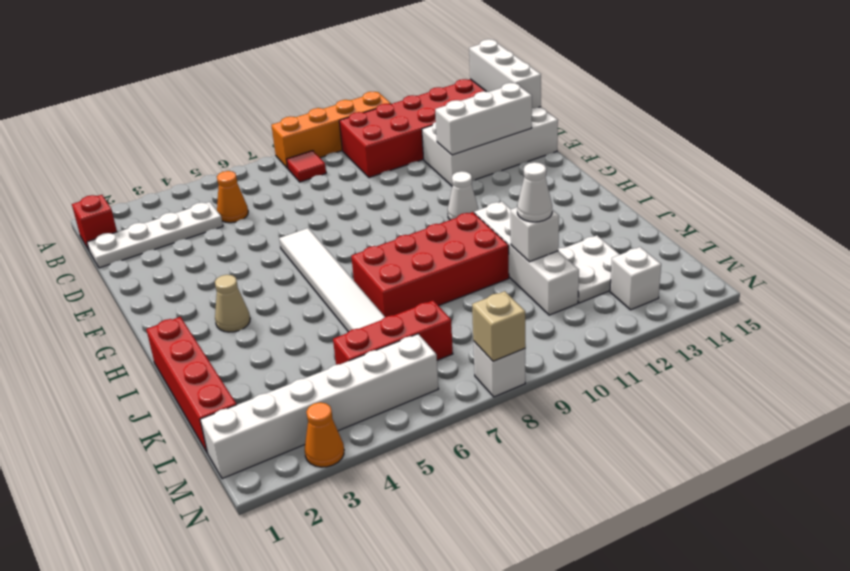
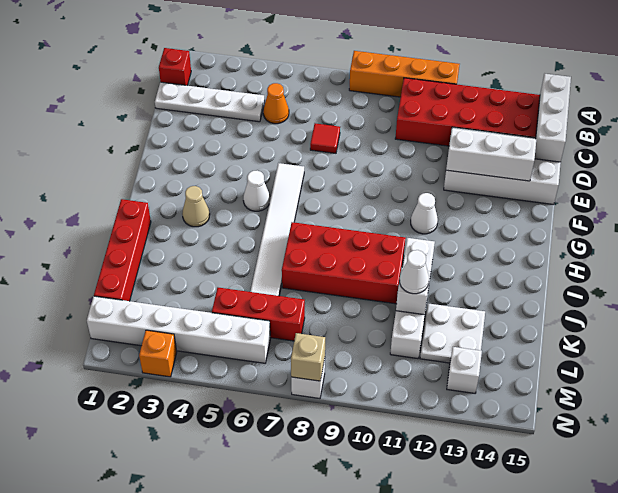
red tile B8 level 1 -> red tile D7 level 1
none -> white cone G5 level 1
orange cone N3 level 1 -> orange brick N3 level 1

